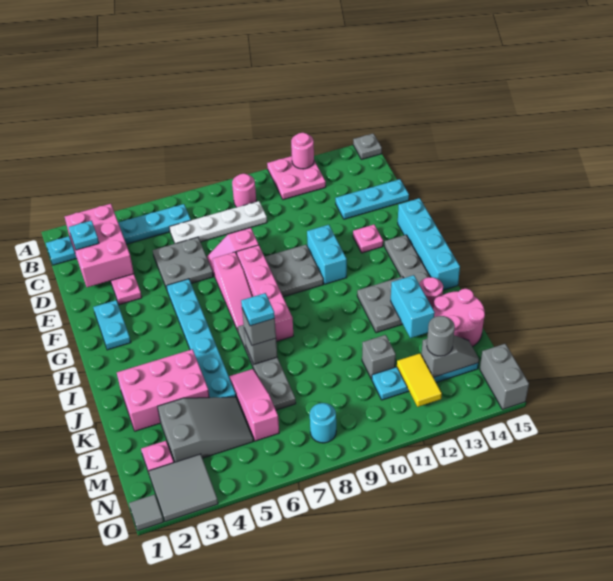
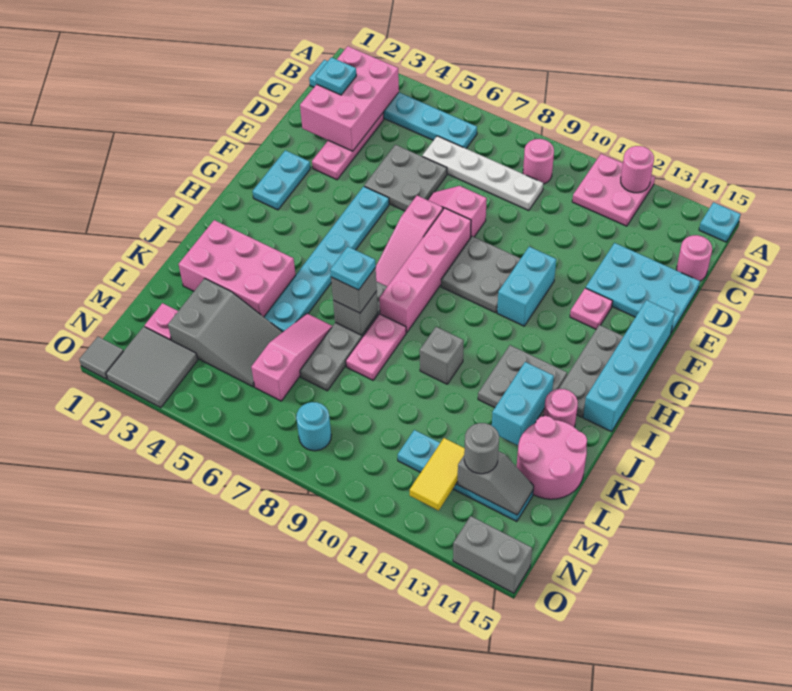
grey plate A15 level 1 -> cyan plate A15 level 1
none -> pink round brick C15 level 1
cyan plate D13:D15 level 1 -> cyan plate D13:E15 level 1
none -> pink plate J8:K8 level 1
grey brick L11 level 1 -> grey brick J10 level 1
grey brick N15:O15 level 1 -> grey brick O14:O15 level 1

